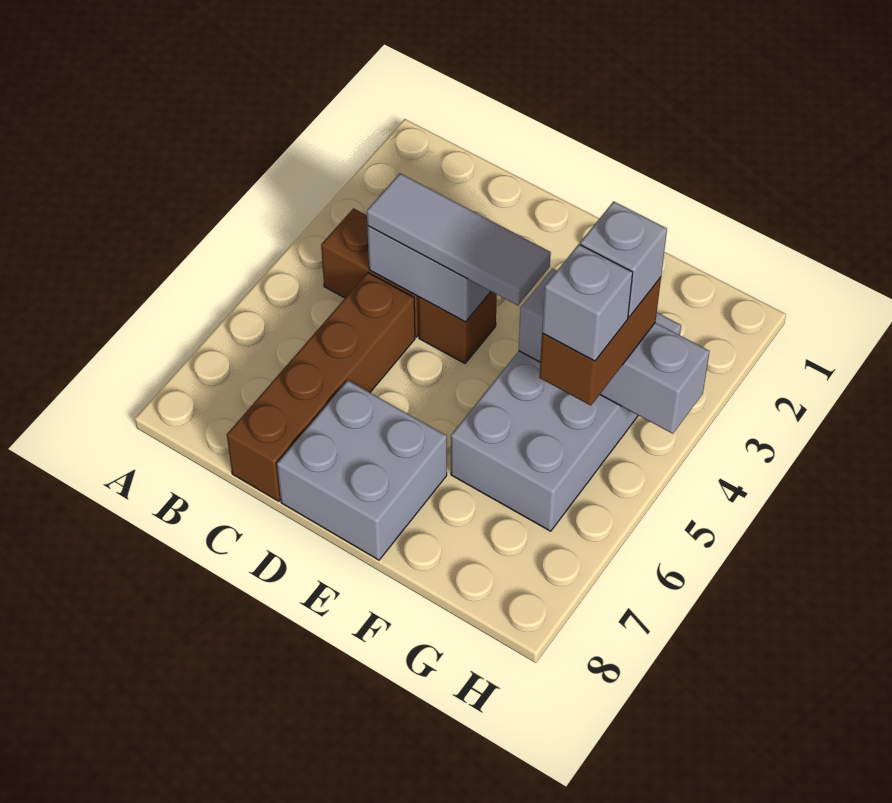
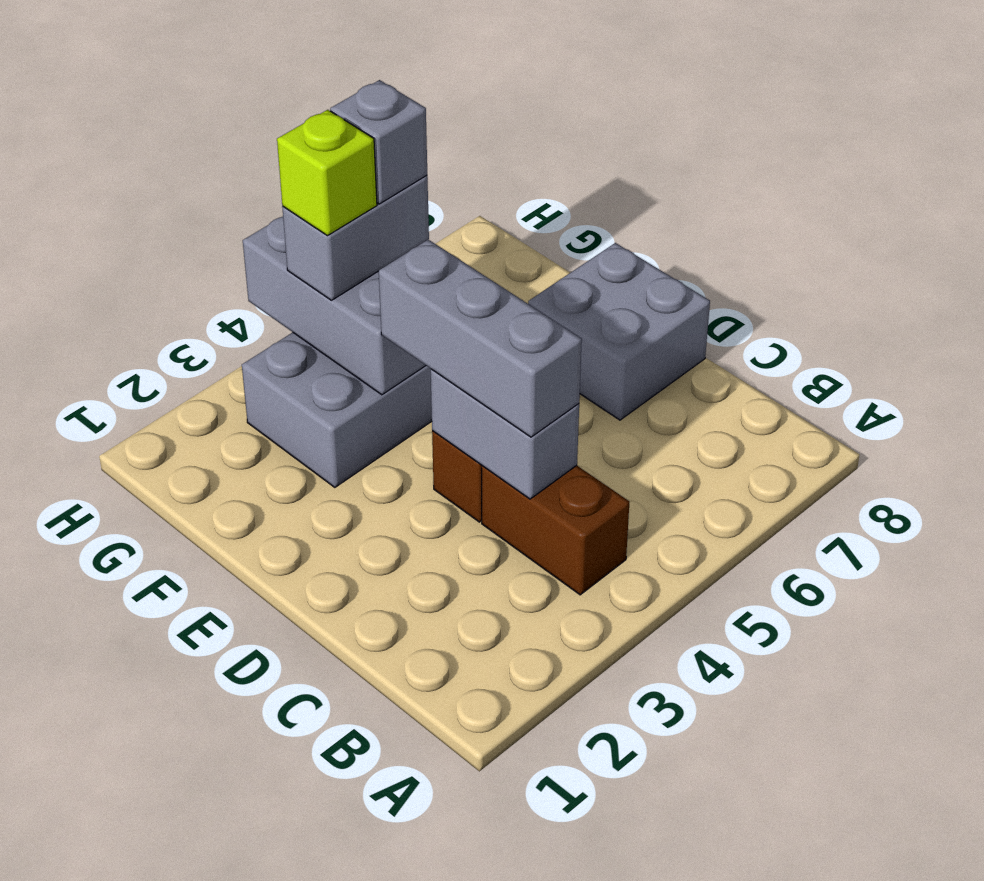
grey tile C4:E4 level 3 -> grey brick C4:E4 level 3
brown brick C5:C8 level 1 -> none
brown brick G4:G5 level 3 -> grey brick G4:G5 level 3
grey brick G4 level 4 -> lime brick G4 level 4

